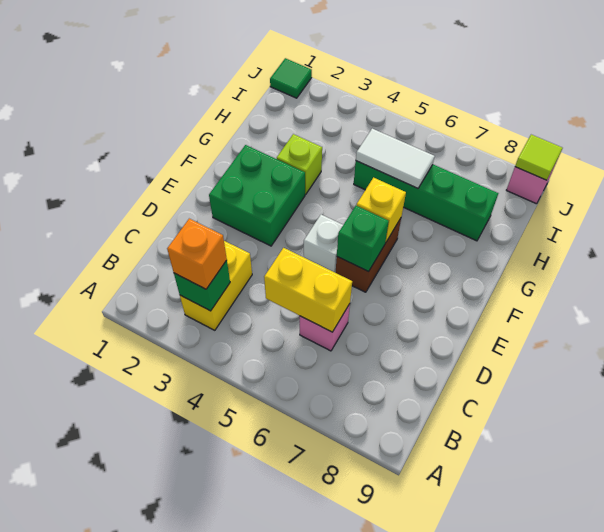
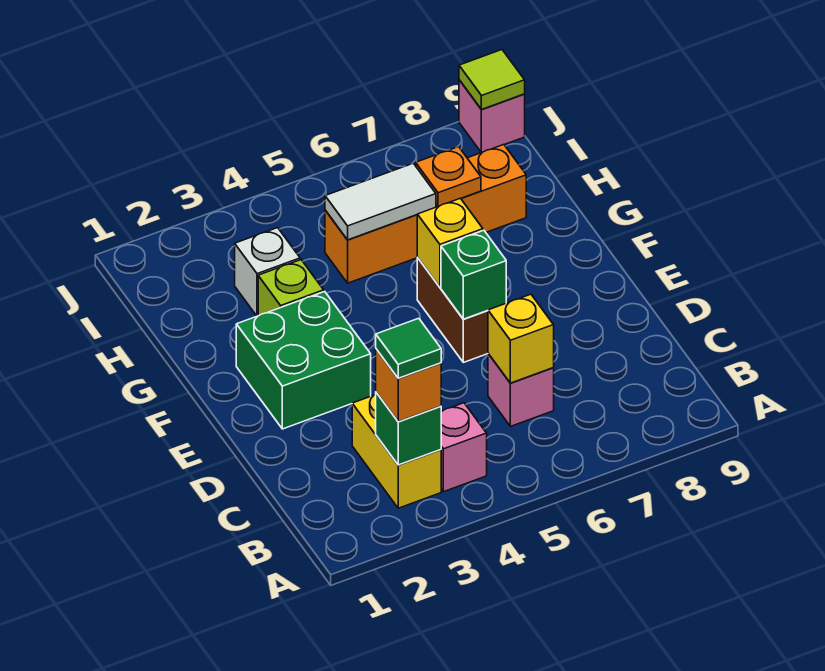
none -> pink brick B4 level 1
yellow brick C5:C6 level 2 -> yellow brick C6 level 2
white brick E5 level 1 -> white brick H3 level 1
green brick H5:H8 level 1 -> orange brick H5:H8 level 1
none -> orange plate H7 level 2
green tile J1 level 1 -> green tile B3 level 4

